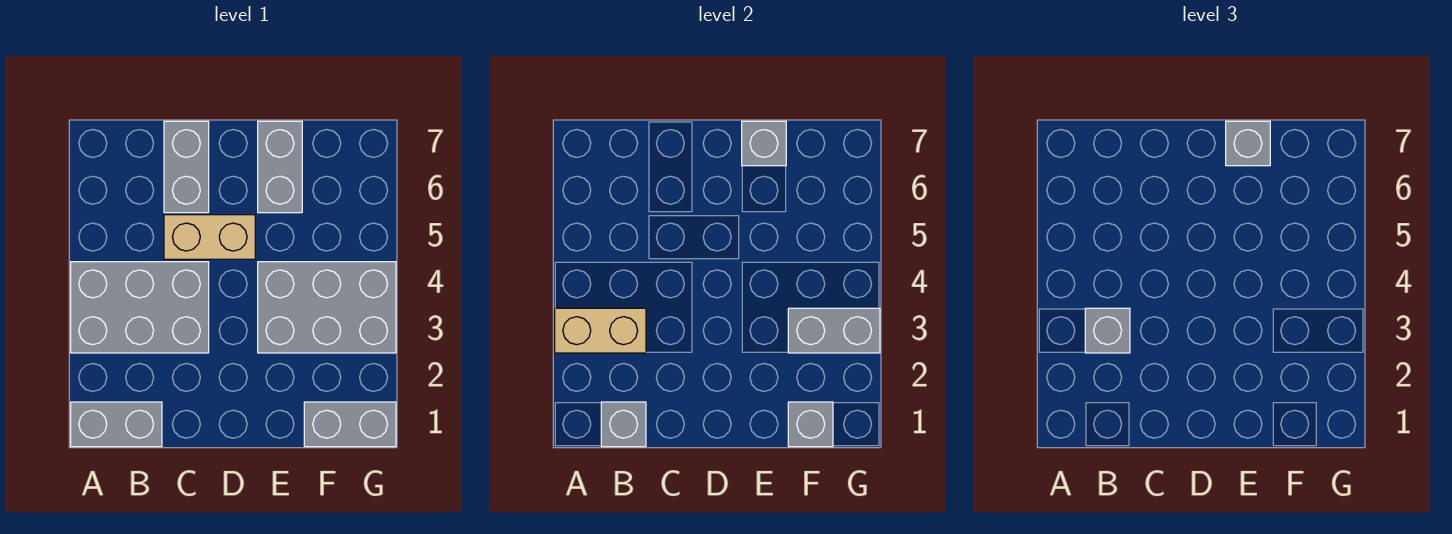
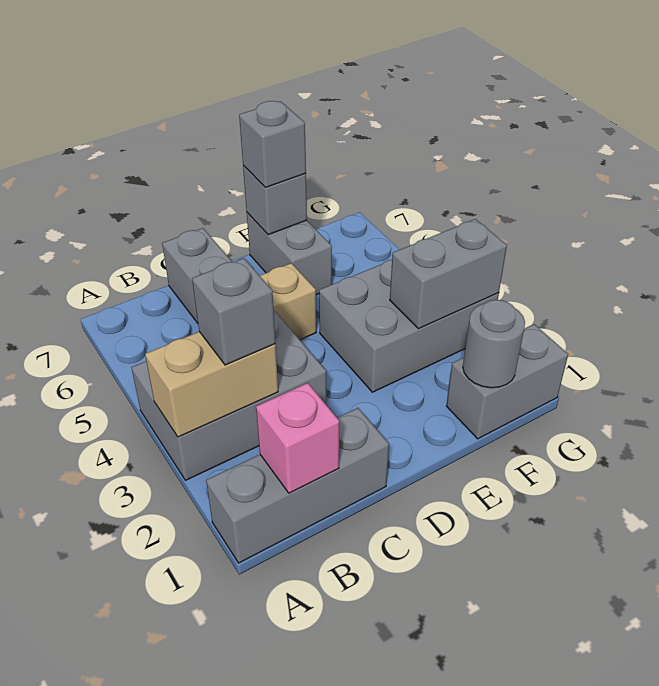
grey brick A1:B1 level 1 -> grey brick A1:C1 level 1
grey brick B1 level 2 -> pink brick B1 level 2
grey brick F1 level 2 -> grey round brick F1 level 2

